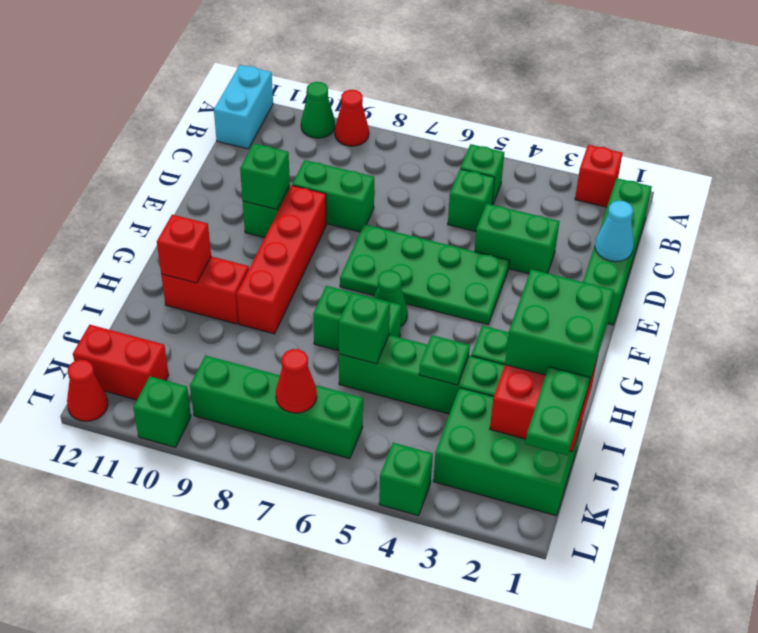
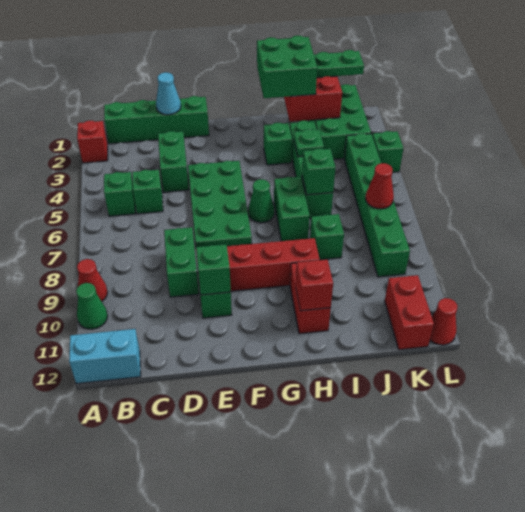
green brick K6:K9 level 1 -> green brick K4:K9 level 1
green brick L10 level 1 -> green brick I8 level 1

